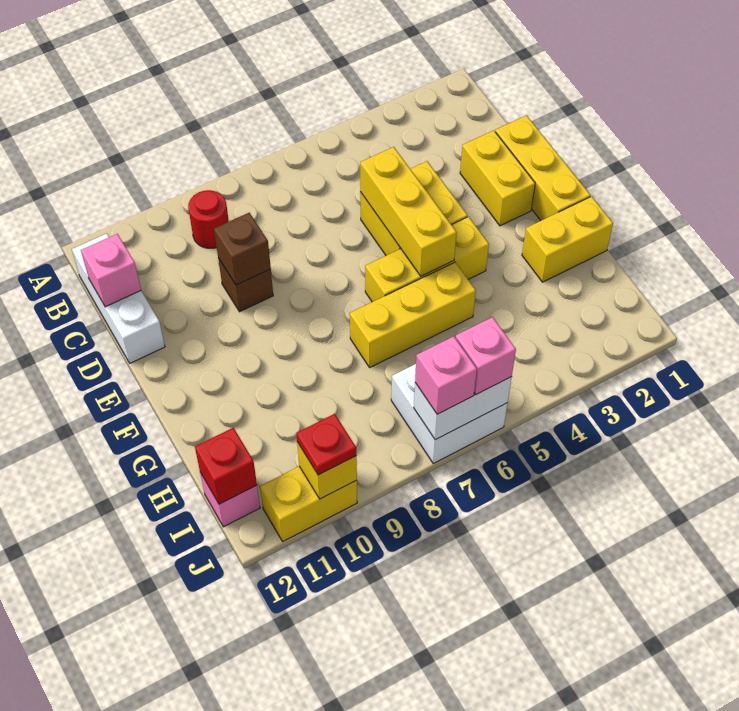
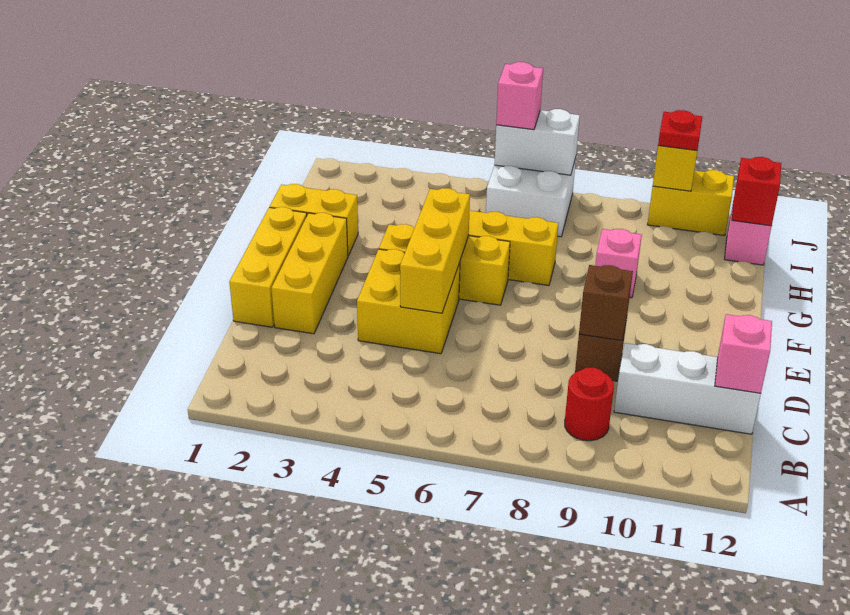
white brick B12:D12 level 1 -> white brick C10:C12 level 1
yellow brick D2:E2 level 1 -> yellow brick D2:F2 level 1
pink brick J7 level 3 -> pink brick G9 level 1

